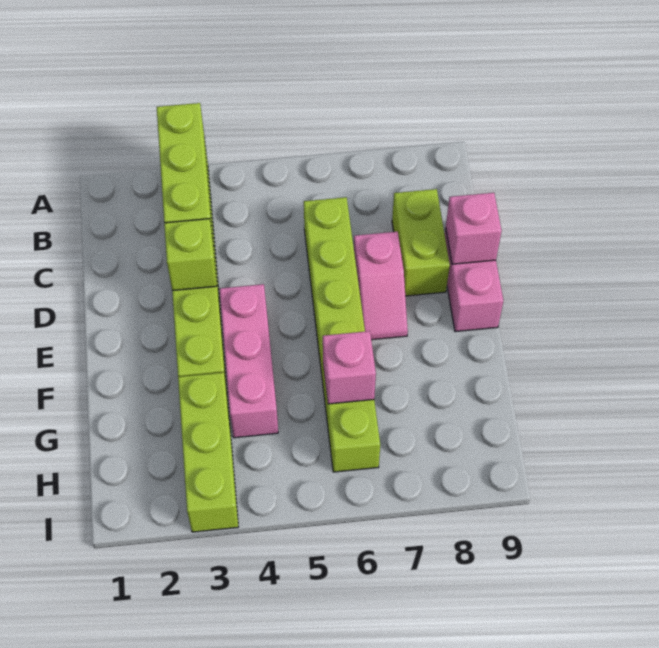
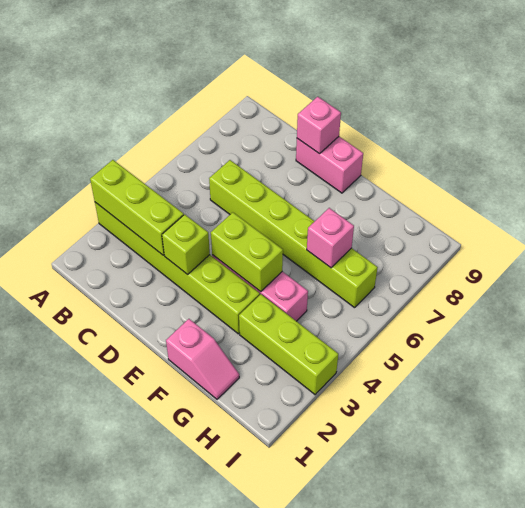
lime brick C8:D8 level 1 -> lime brick E4:F4 level 2
pink slope D7:E7 level 1 top D -> pink slope F1:G1 level 1 top F

